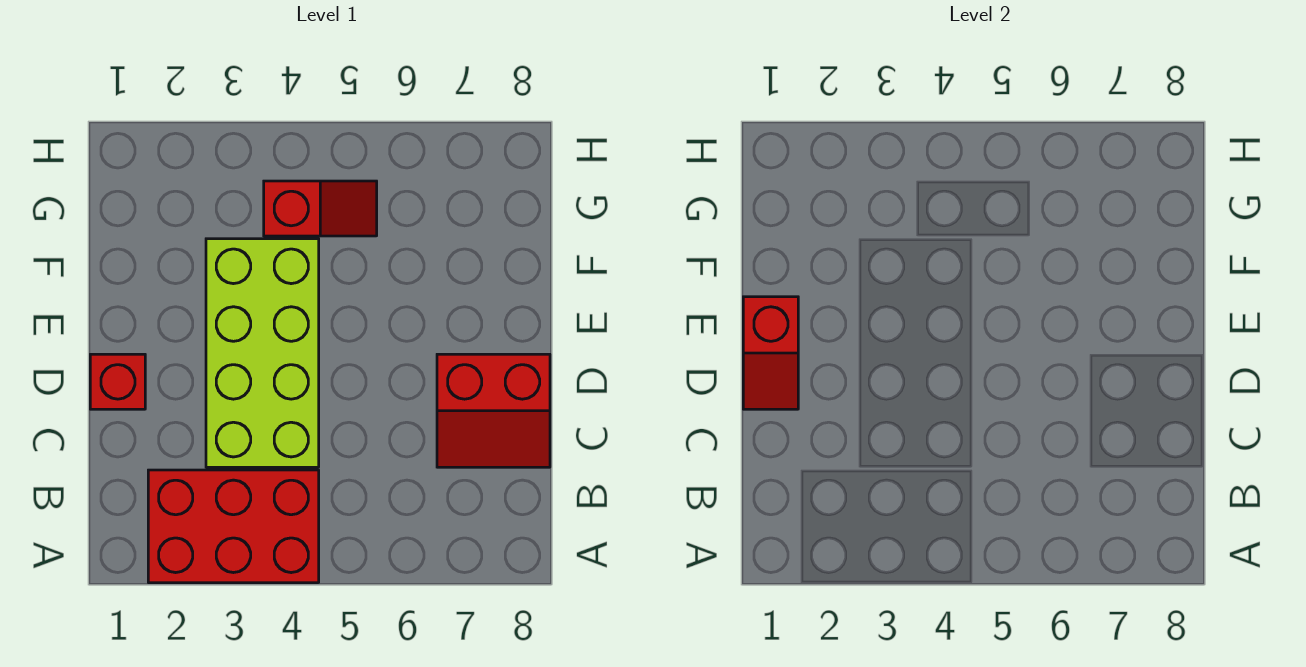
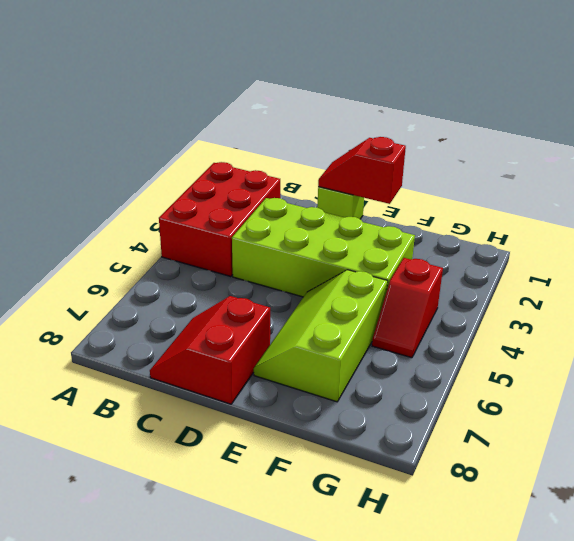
red brick D1 level 1 -> lime brick D1 level 1
none -> lime slope E5:F7 level 1 top F

